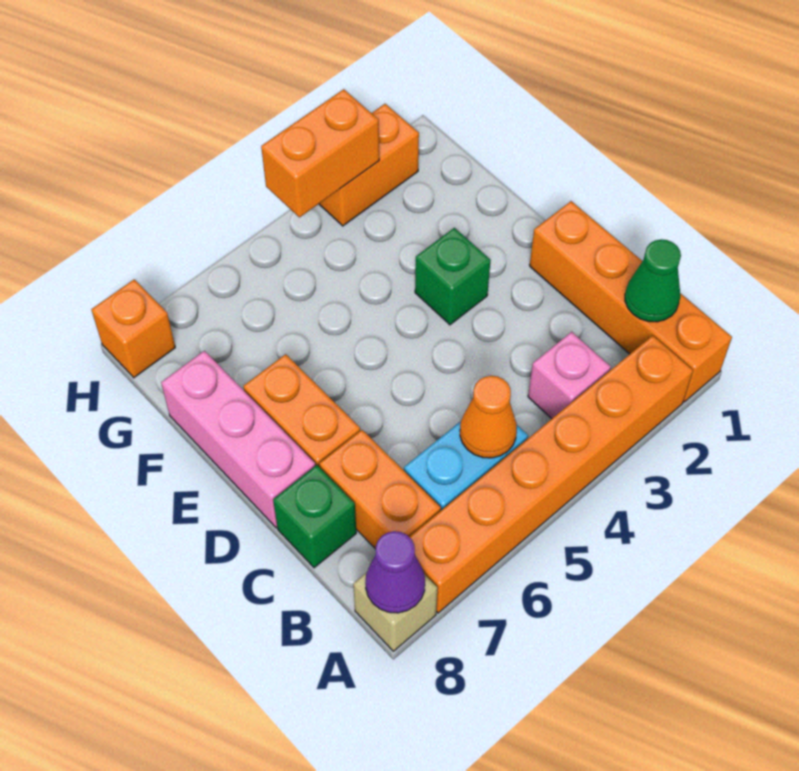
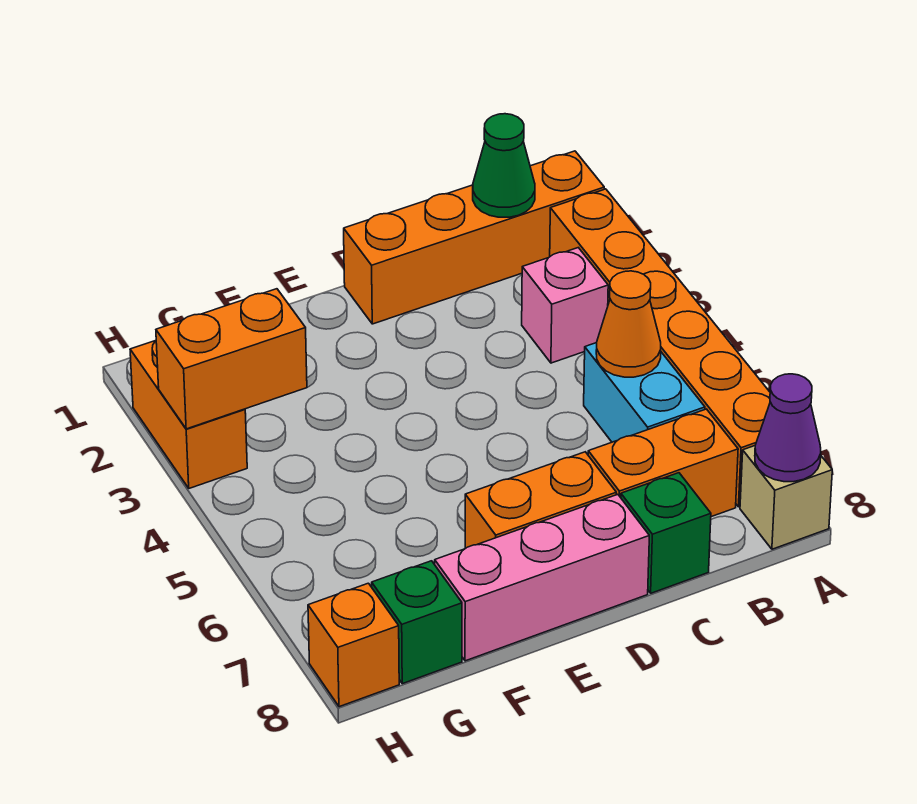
green brick E3 level 1 -> green brick G8 level 1
orange brick H3:H4 level 2 -> orange brick G3:H3 level 2

